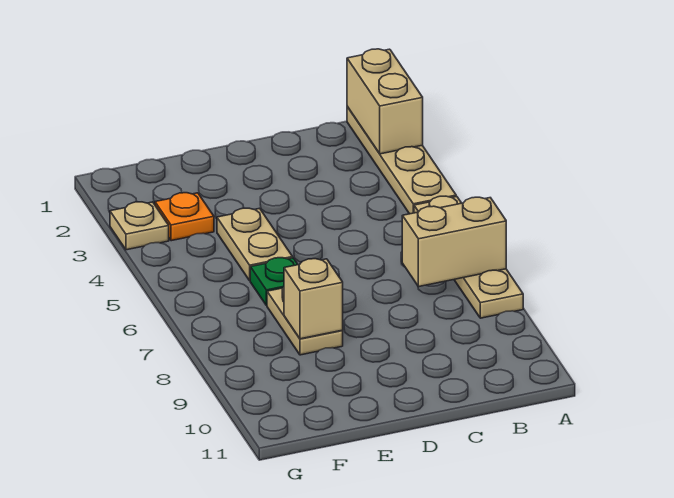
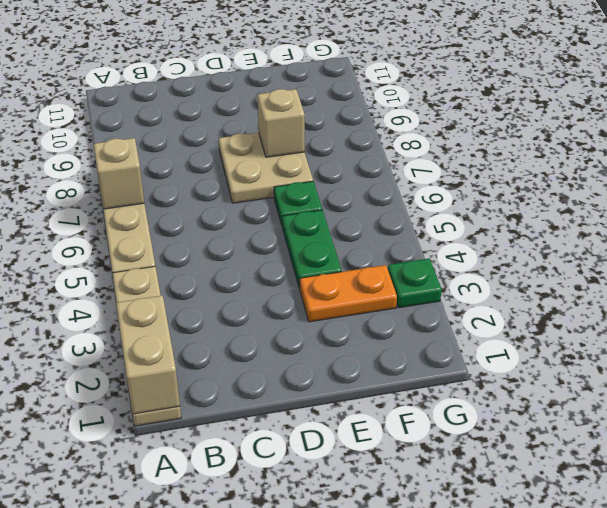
tan brick A7:B7 level 2 -> tan brick A7 level 2
tan plate E4:E5 level 1 -> green plate E4:E5 level 1
tan plate E7:E8 level 1 -> tan plate D7:E8 level 1
orange plate F3 level 1 -> orange plate E3:F3 level 1
tan plate G3 level 1 -> green plate G3 level 1

